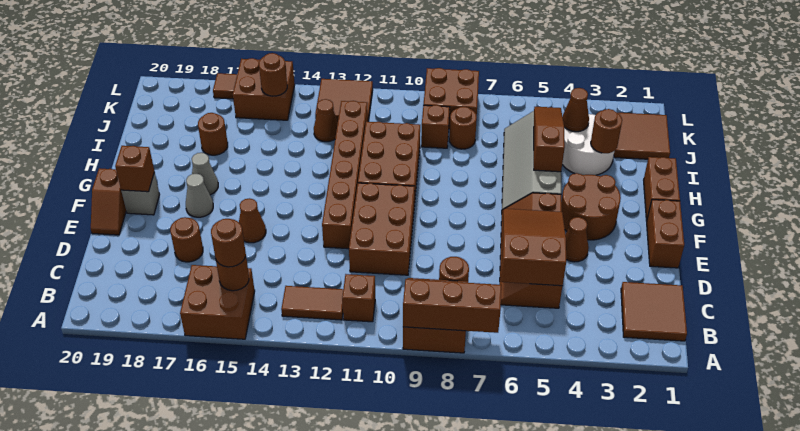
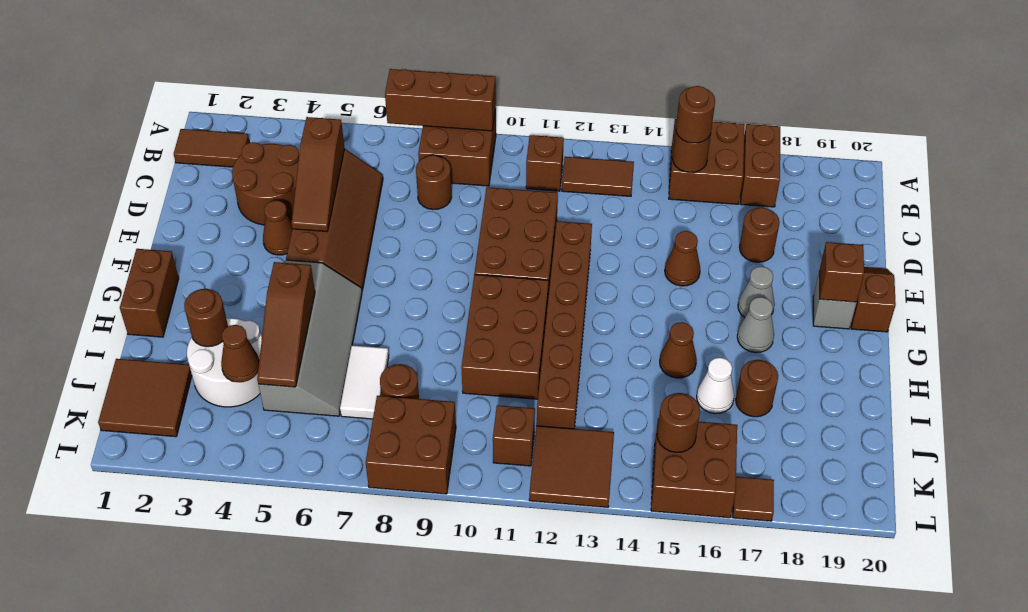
brown tile B1:C2 level 1 -> brown tile B1:B2 level 1
brown slope C5:E6 level 2 top C -> brown slope C5:E5 level 2 top C
brown brick E1:F1 level 1 -> brown brick A17:B17 level 1
brown round brick F3:G4 level 1 -> brown round brick C3:D4 level 1
none -> white tile I7:J7 level 1
none -> white cone I16 level 1
brown brick J9 level 1 -> brown brick K11 level 1
brown cone J13 level 1 -> brown cone H15 level 1

